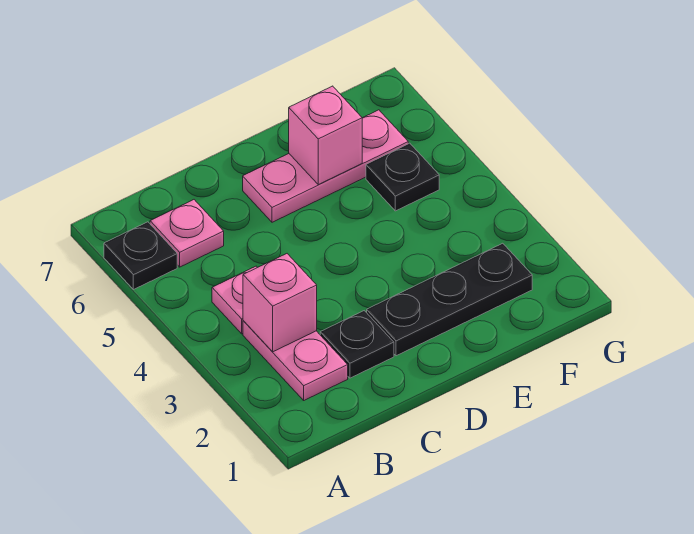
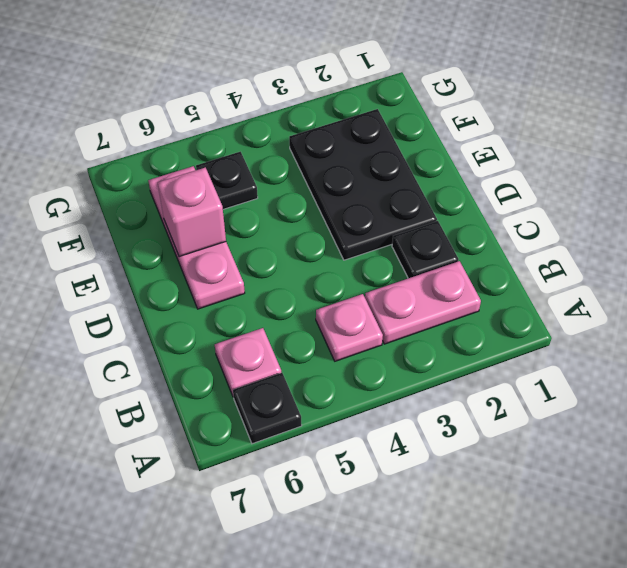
pink brick B3 level 2 -> none
black plate D2:F2 level 1 -> black plate D2:F3 level 1

